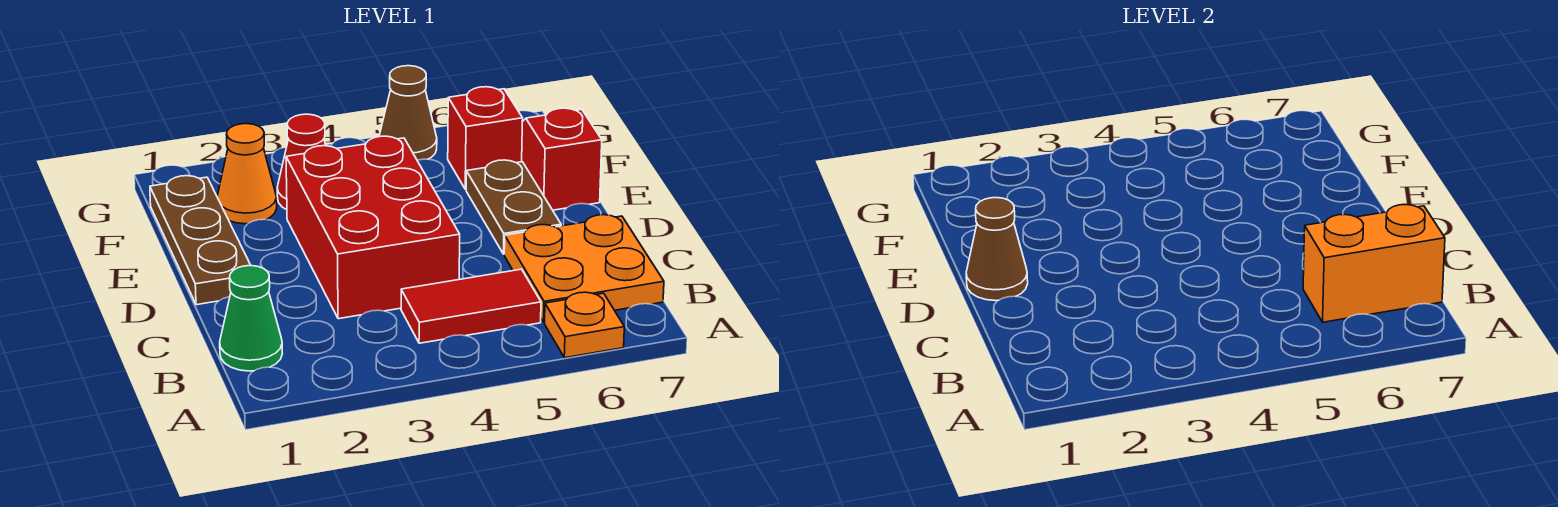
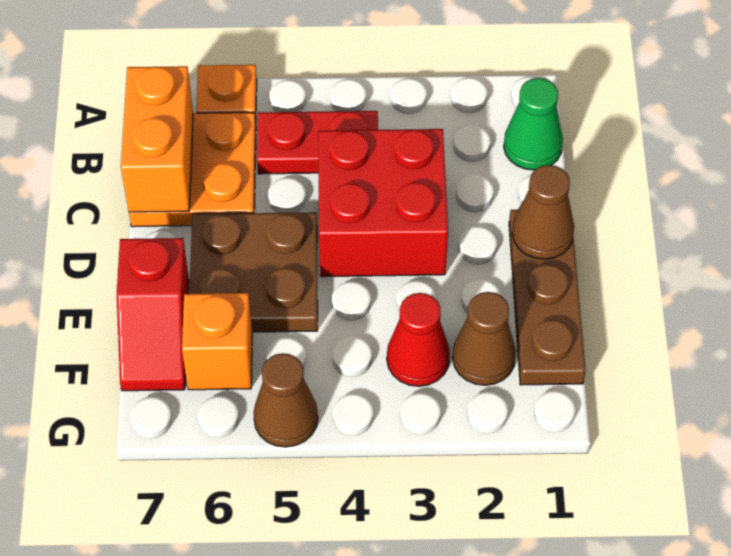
red tile B4:B5 level 1 -> red plate B4:B5 level 1
orange brick B6:B7 level 2 -> orange brick B7:C7 level 2
red brick C3:E4 level 1 -> red brick C3:D4 level 1
brown plate D6:E6 level 1 -> brown plate D5:E6 level 1
orange cone F2 level 1 -> brown cone F2 level 1
red brick F6 level 1 -> orange brick F6 level 1

